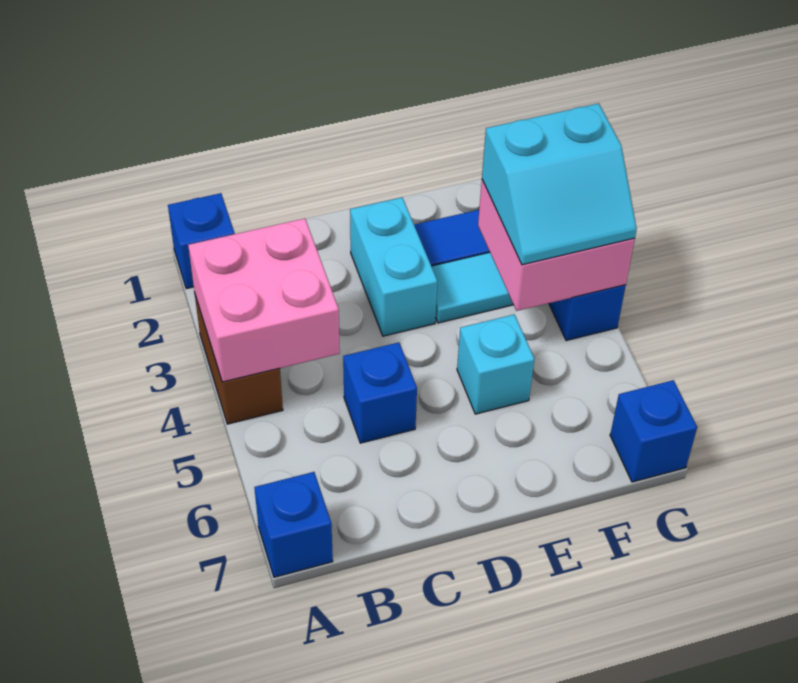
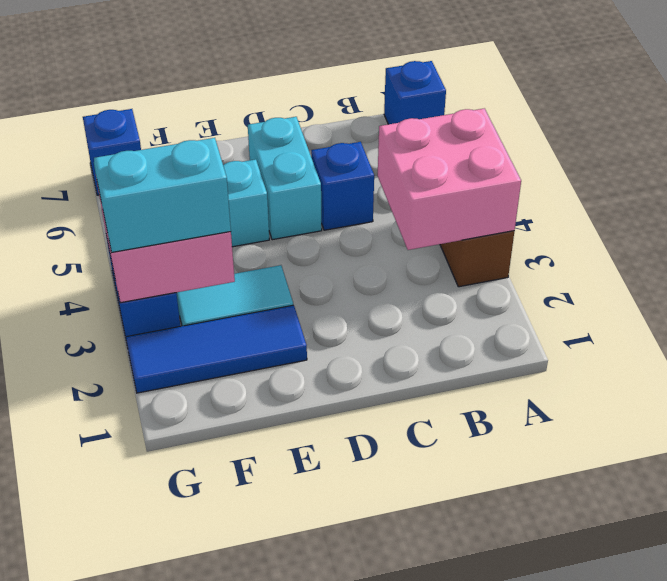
blue brick A1 level 1 -> none
cyan brick D2:D3 level 1 -> cyan brick D5:D6 level 1

